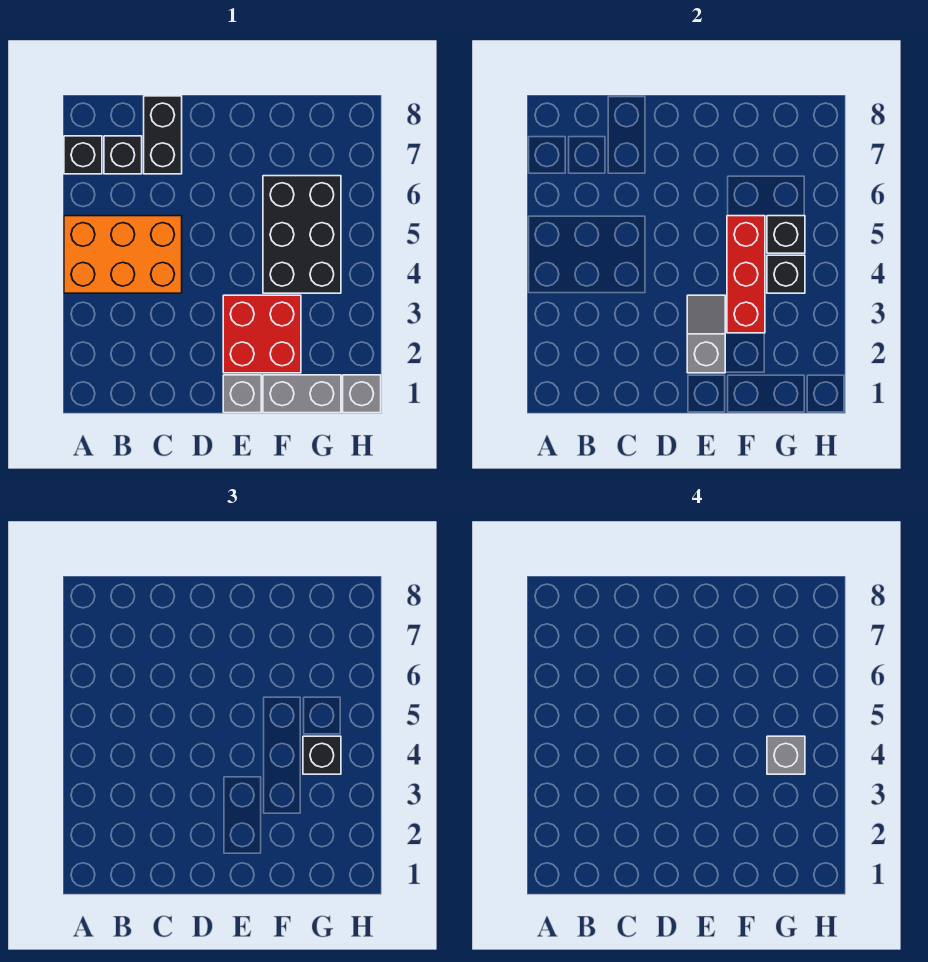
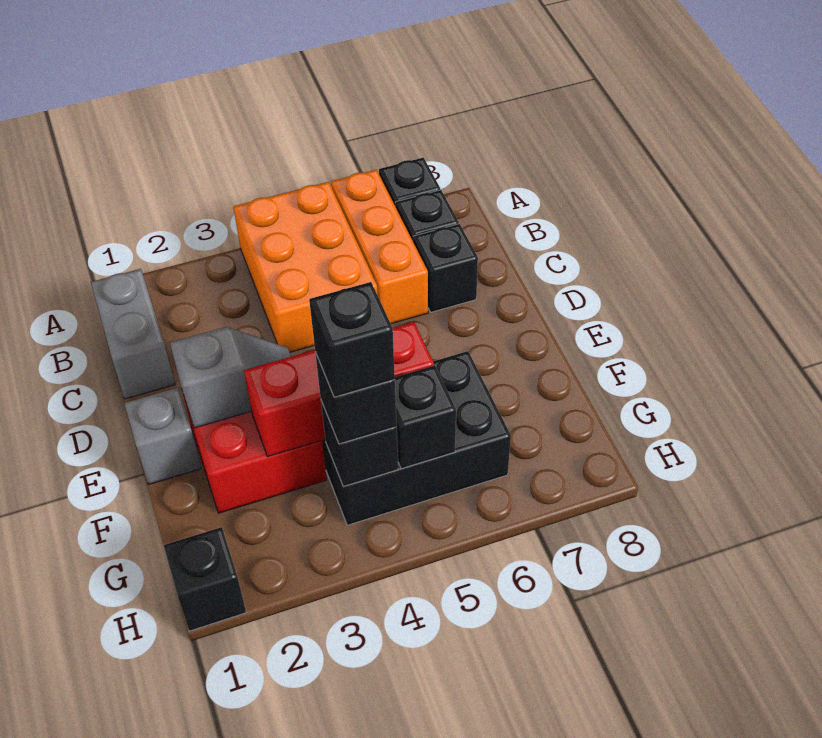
none -> orange brick A6:C6 level 1
black brick C7:C8 level 1 -> black brick C7 level 1
grey brick F1:G1 level 1 -> grey brick B1:C1 level 1
grey brick G4 level 4 -> black brick G4 level 4
grey brick H1 level 1 -> black brick H1 level 1

